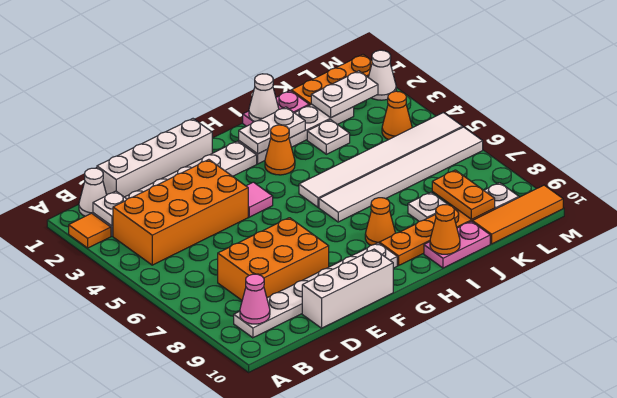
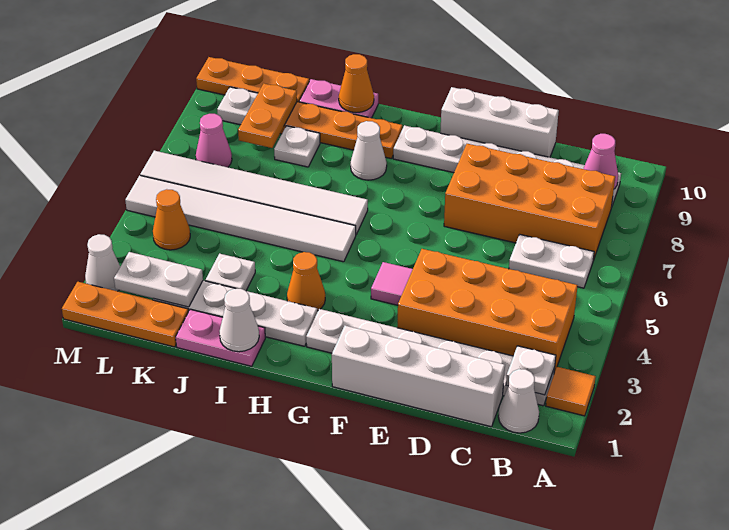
orange brick C7:E8 level 1 -> orange brick B7:E8 level 1
white plate H2:I2 level 2 -> white plate B6:C6 level 1
orange cone H8 level 1 -> white cone H8 level 1
orange tile K10:M10 level 1 -> orange plate K10:M10 level 1
none -> pink cone L7 level 1

